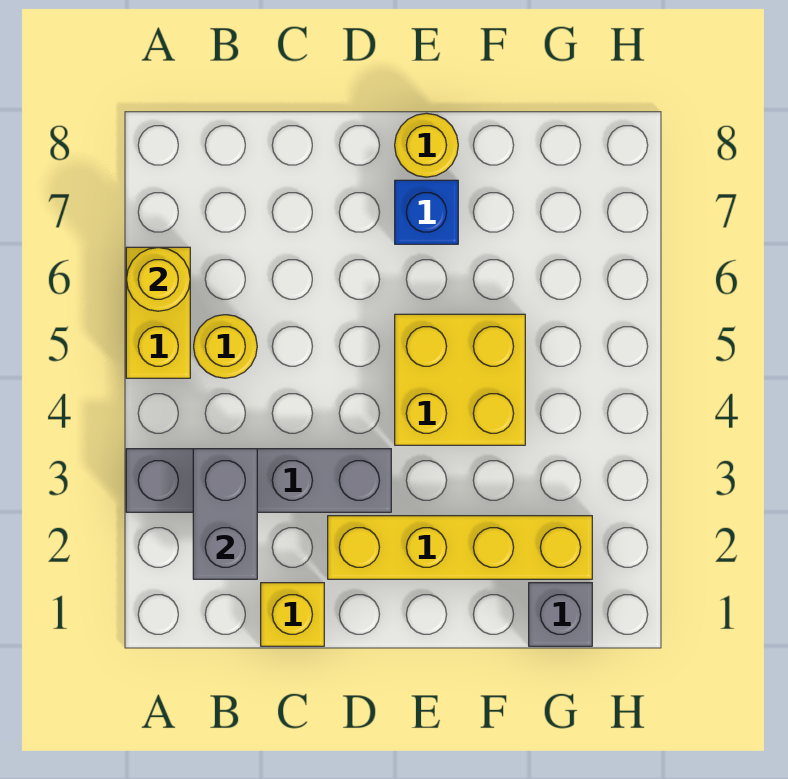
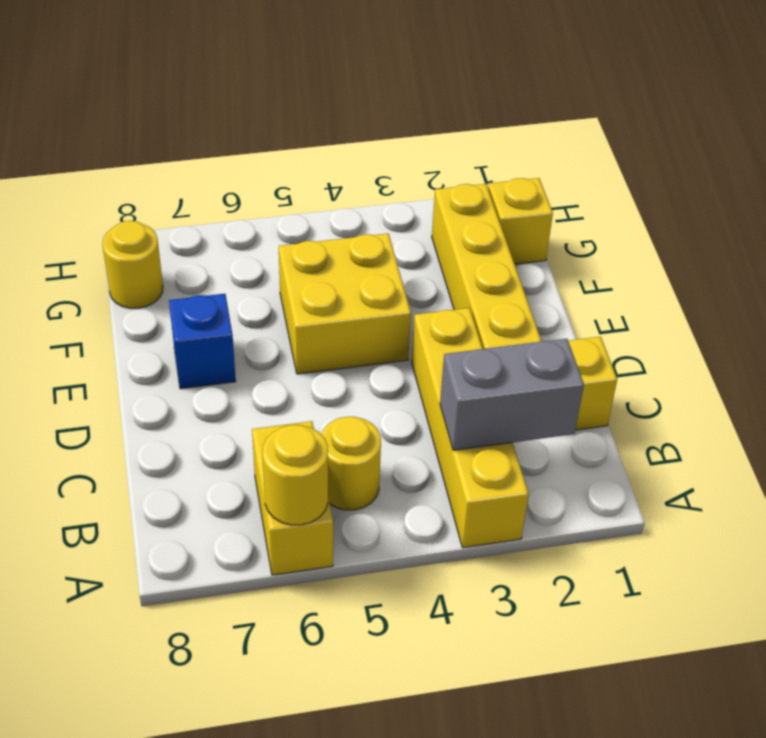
grey brick A3:D3 level 1 -> yellow brick A3:D3 level 1
yellow brick A5:A6 level 1 -> yellow brick A6:B6 level 1
yellow round brick E8 level 1 -> yellow round brick G8 level 1
grey brick G1 level 1 -> yellow brick G1 level 1

